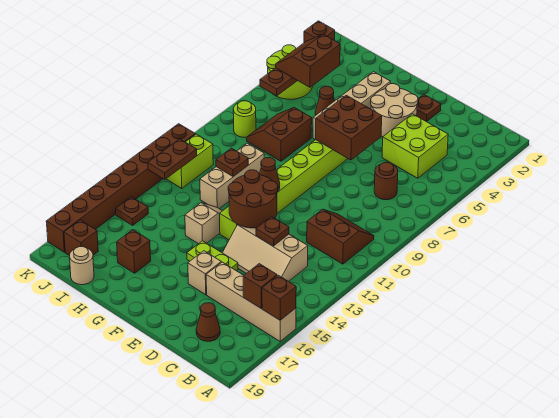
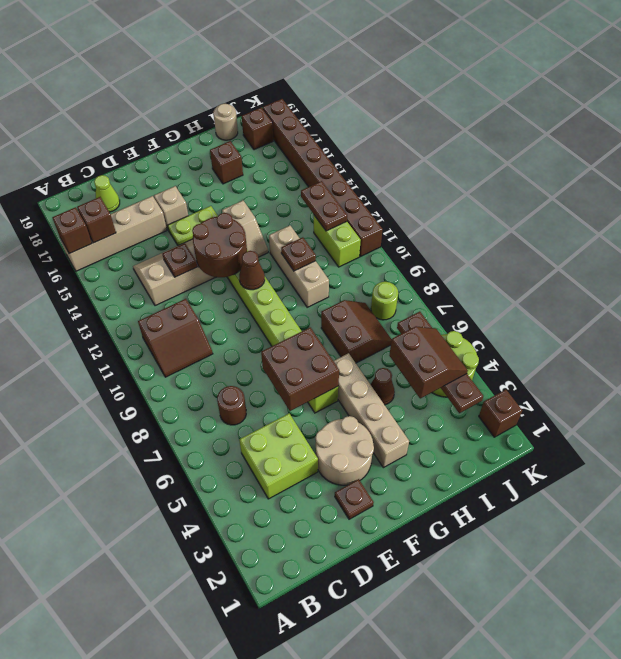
brown cone C18 level 1 -> lime cone C18 level 1
brown plate J15 level 1 -> none

